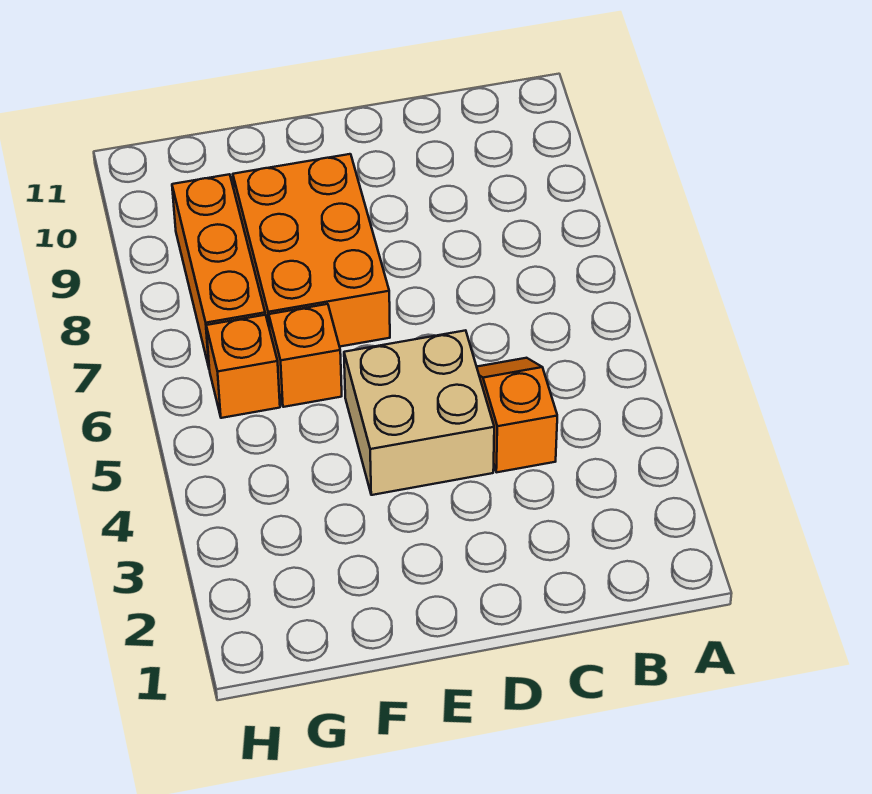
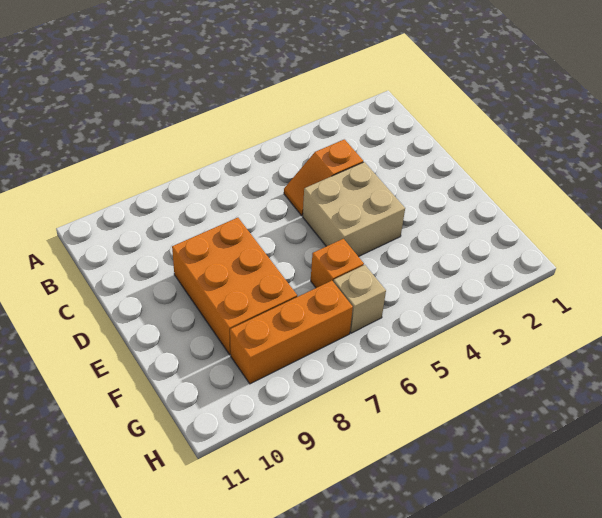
orange brick E7:F9 level 1 -> orange brick D8:F9 level 1
orange brick G6 level 1 -> tan brick G6 level 1

